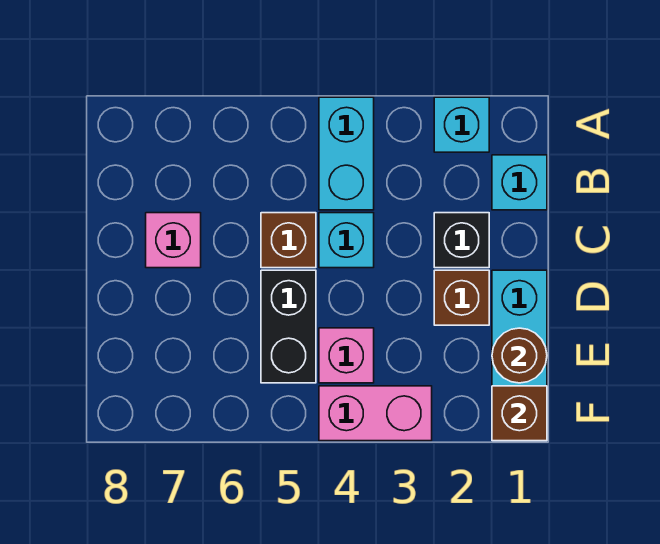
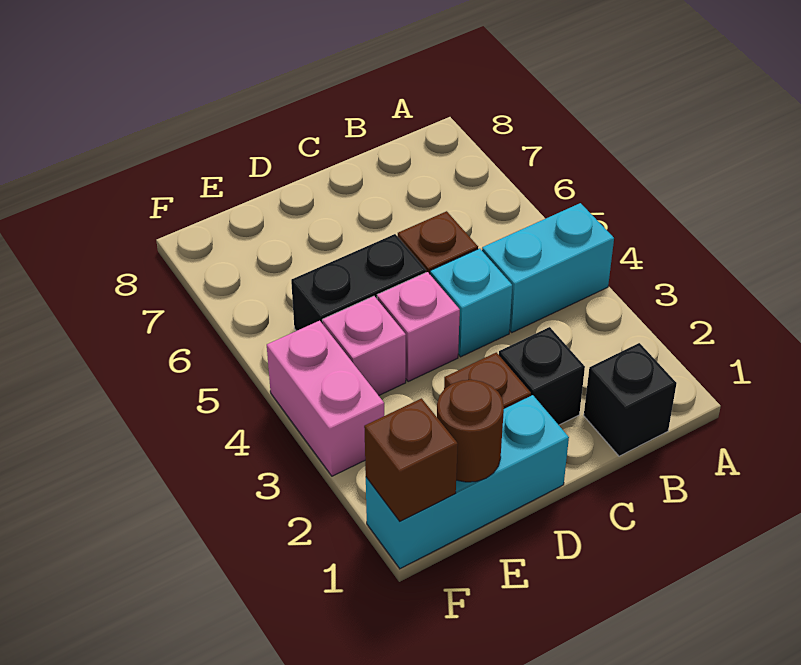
cyan brick A2 level 1 -> none
cyan brick B1 level 1 -> black brick B1 level 1
pink brick C7 level 1 -> pink brick D4 level 1

